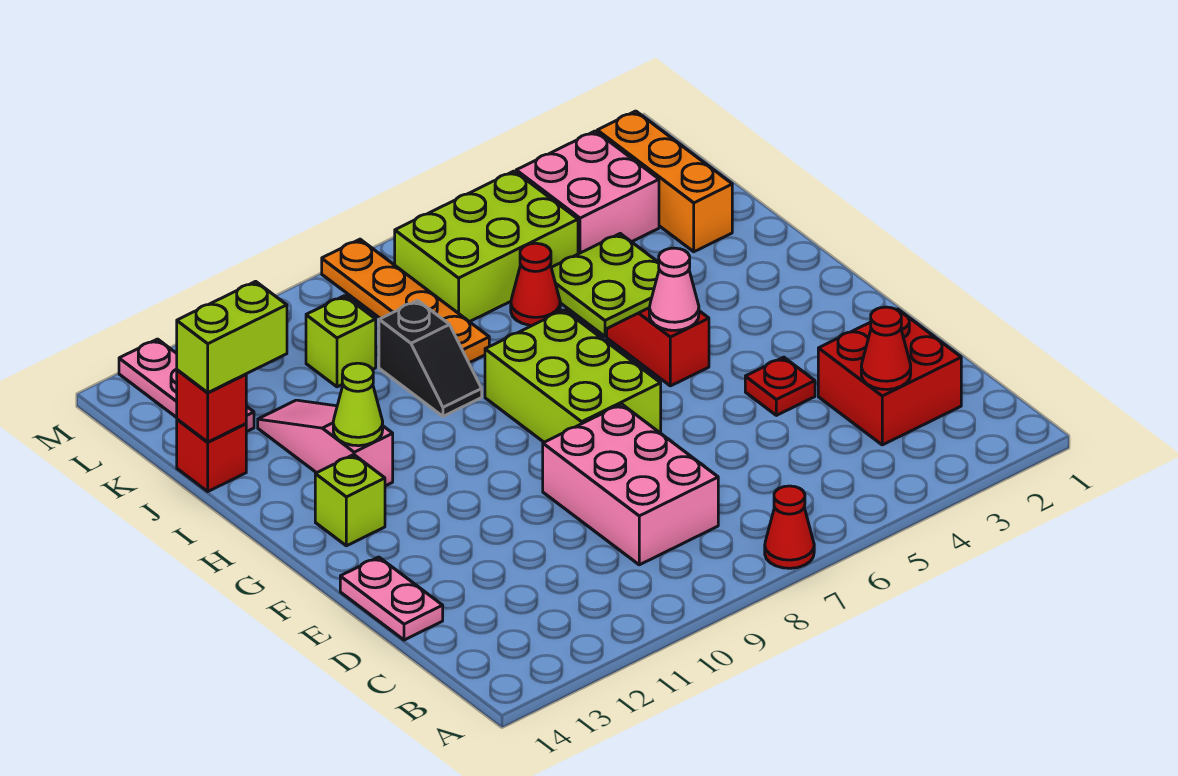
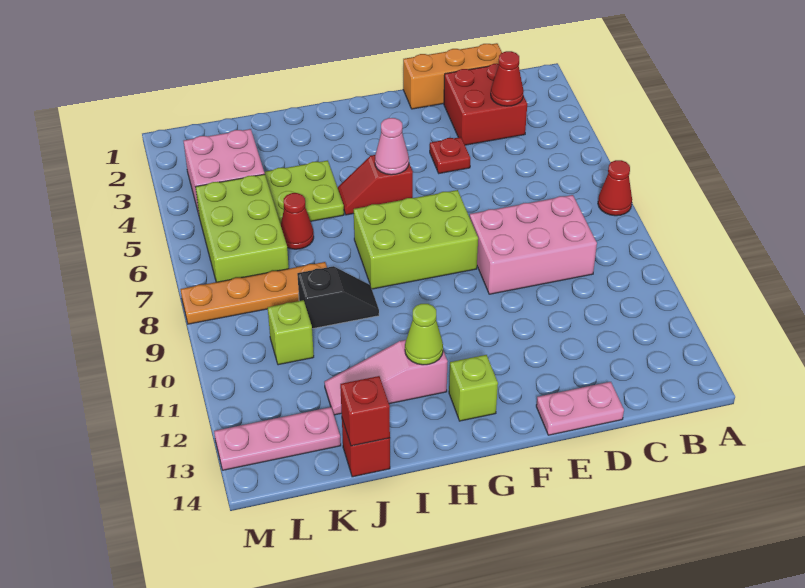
orange brick J2:L2 level 1 -> orange brick C1:E1 level 1
lime brick J13:J14 level 3 -> none

